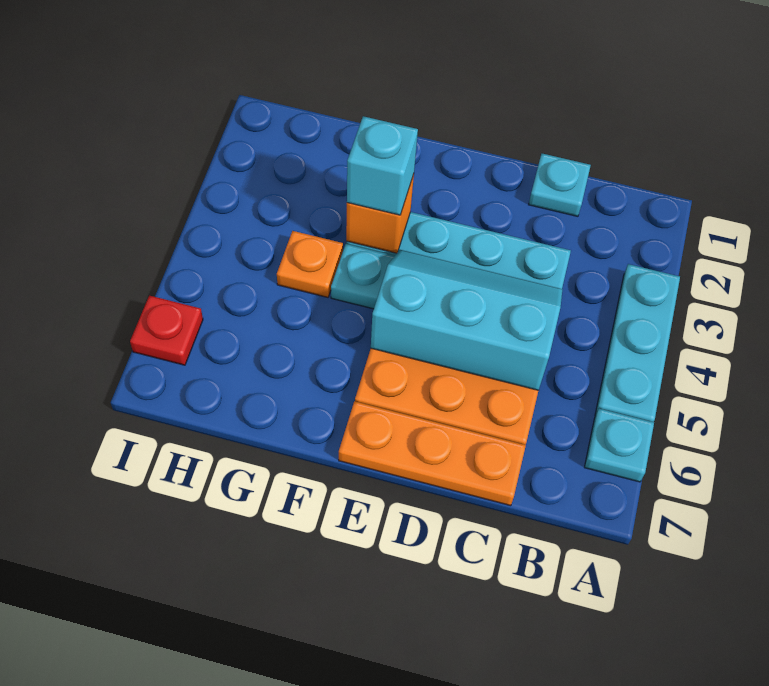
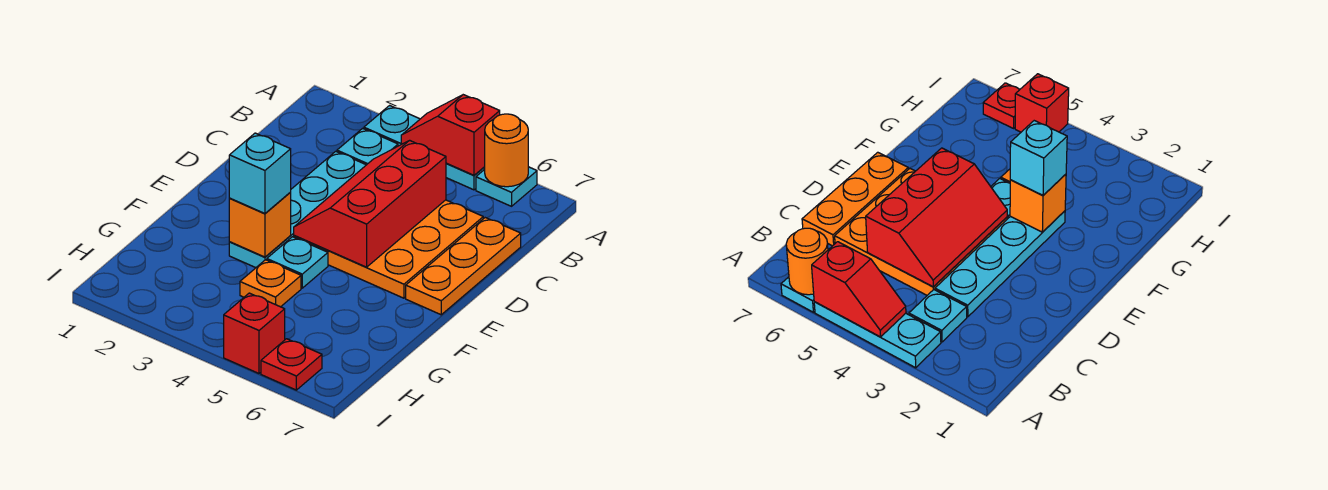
none -> red slope A4:A5 level 2 top 5
none -> orange round brick A6 level 2
cyan plate C1 level 1 -> cyan plate B3 level 1
cyan slope C4:E5 level 2 top 5 -> red slope C4:E5 level 2 top 5
none -> red brick I5 level 1

